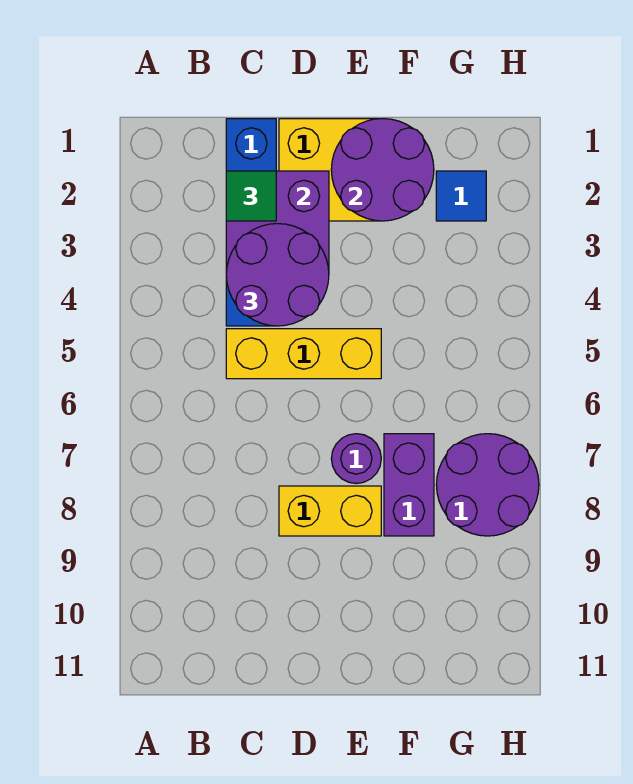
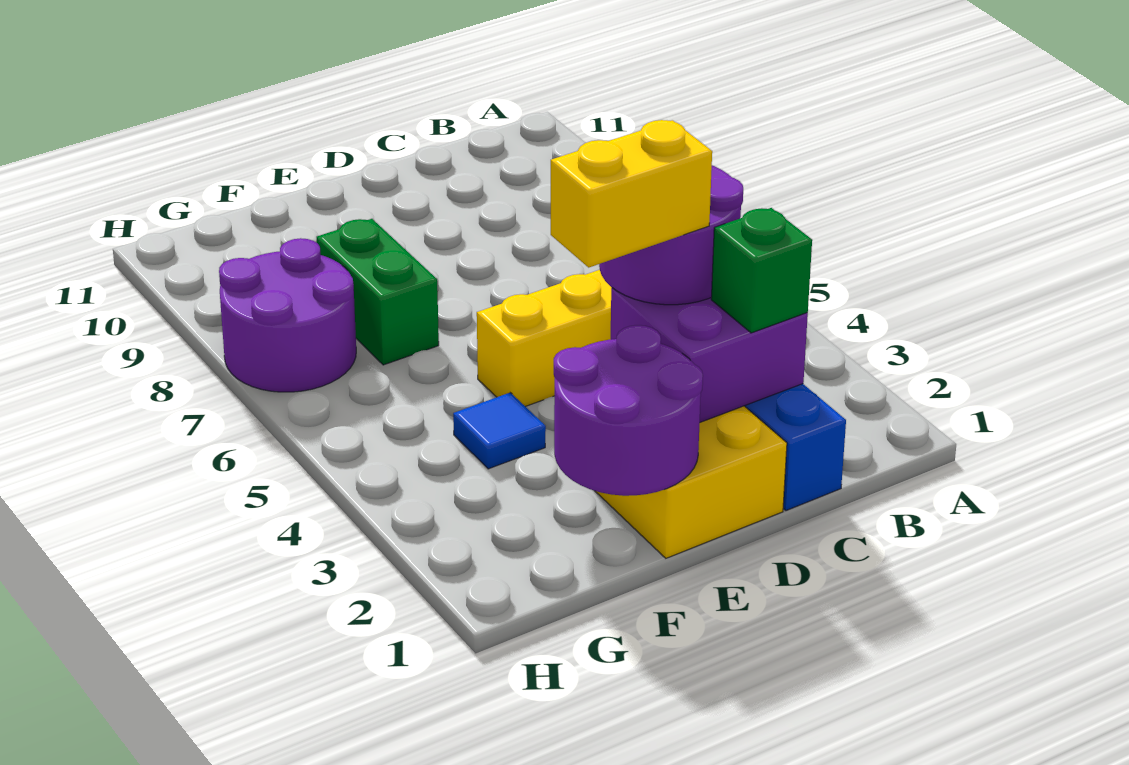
green tile C2 level 3 -> green brick C2 level 3
yellow brick D8:E8 level 1 -> yellow brick D3:E3 level 4
purple round brick E7 level 1 -> none
purple brick F7:F8 level 1 -> green brick F7:F8 level 1
blue tile G2 level 1 -> blue tile F4 level 1

